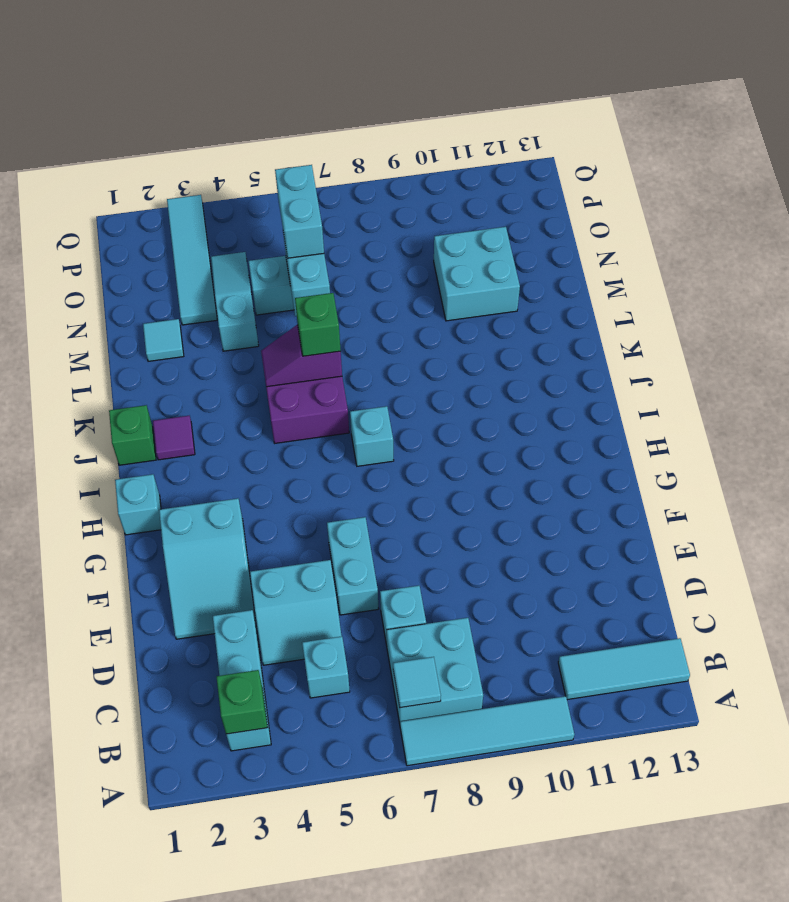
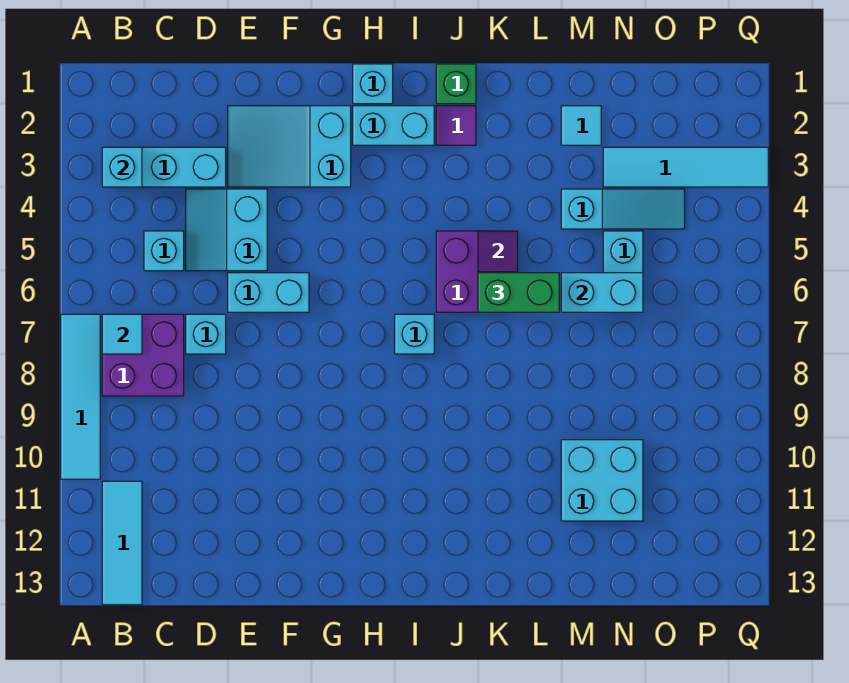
green brick B3 level 2 -> cyan brick B3 level 2
cyan brick B7:C8 level 1 -> purple brick B7:C8 level 1
green brick K6 level 3 -> green brick K6:L6 level 3
cyan brick N6:O6 level 3 -> cyan brick H2:I2 level 1

